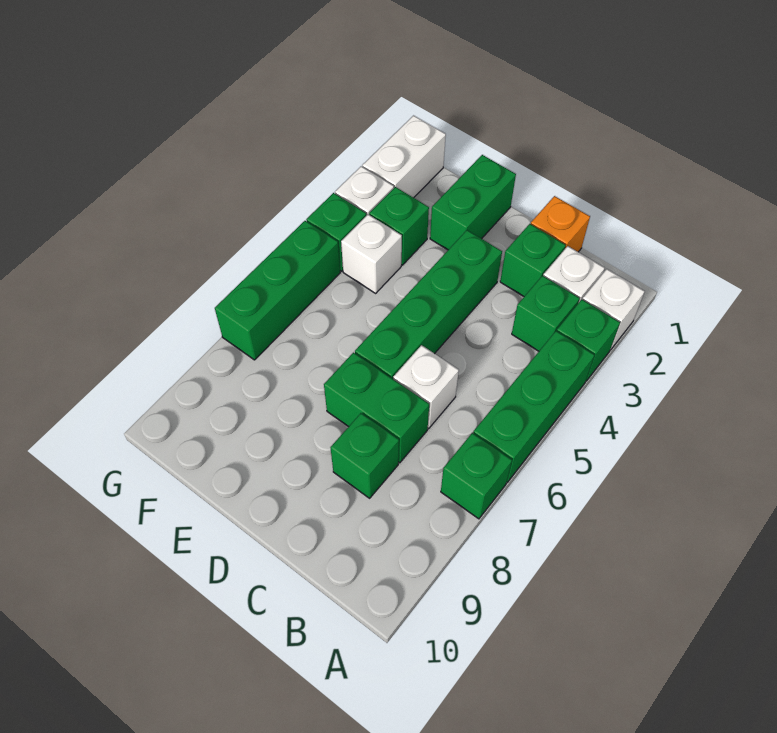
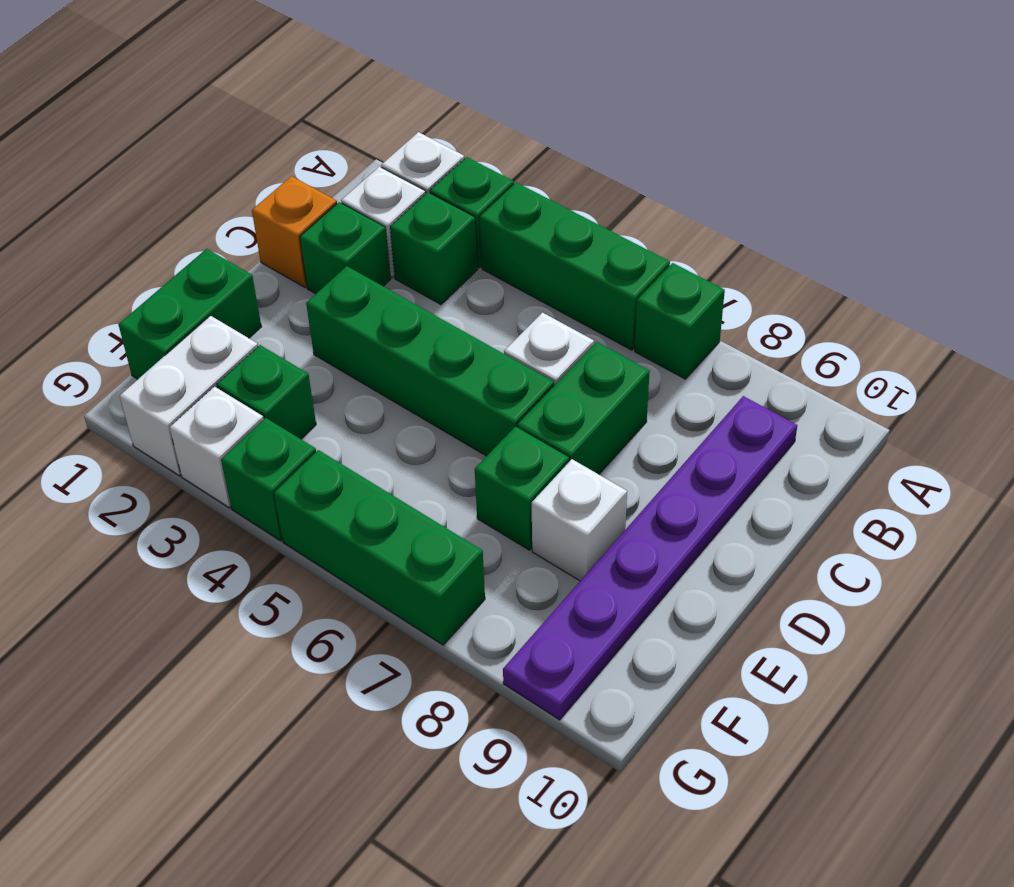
none -> purple plate B9:G9 level 1
green brick C8 level 1 -> green brick E7 level 1
green brick E1:E2 level 1 -> green brick E1:F1 level 1
white brick F4 level 1 -> white brick E8 level 1
white brick G1:G2 level 1 -> white brick F2:G2 level 1

